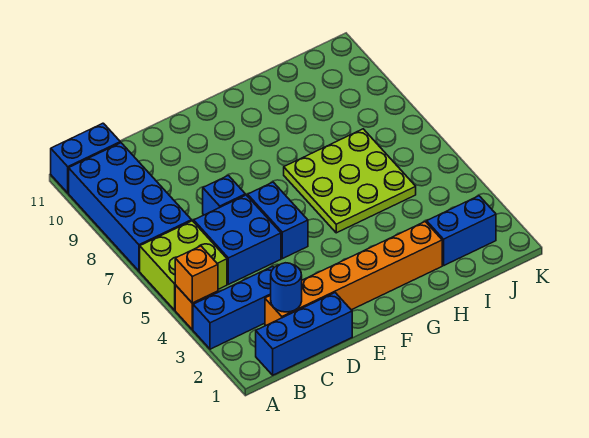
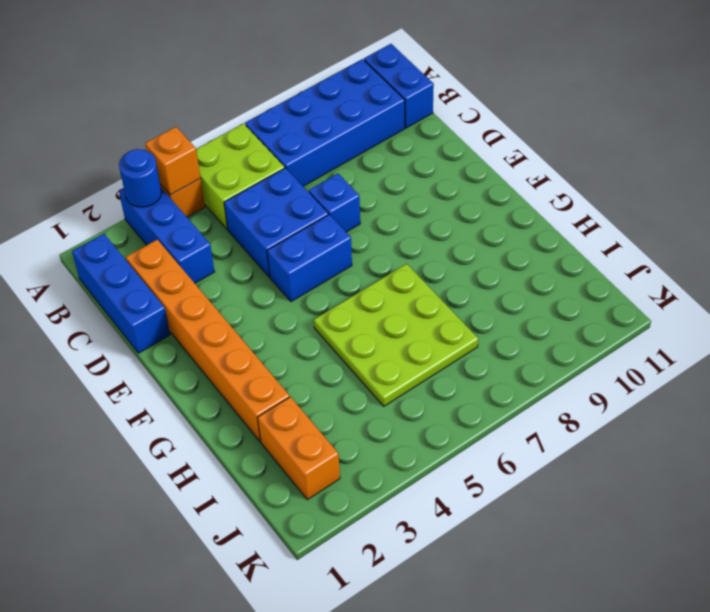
blue round brick C2 level 2 -> blue round brick A3 level 2
blue brick I2:J2 level 1 -> orange brick I2:J2 level 1

